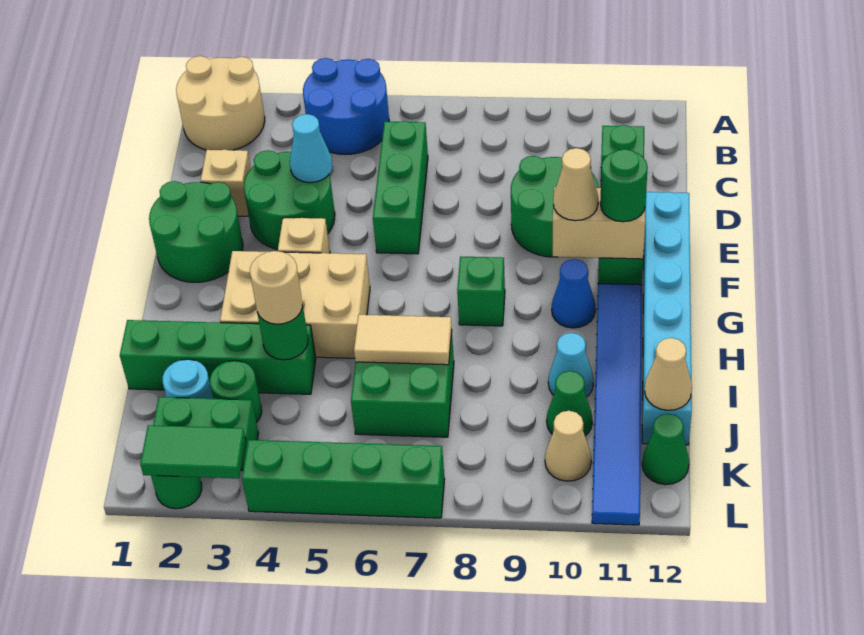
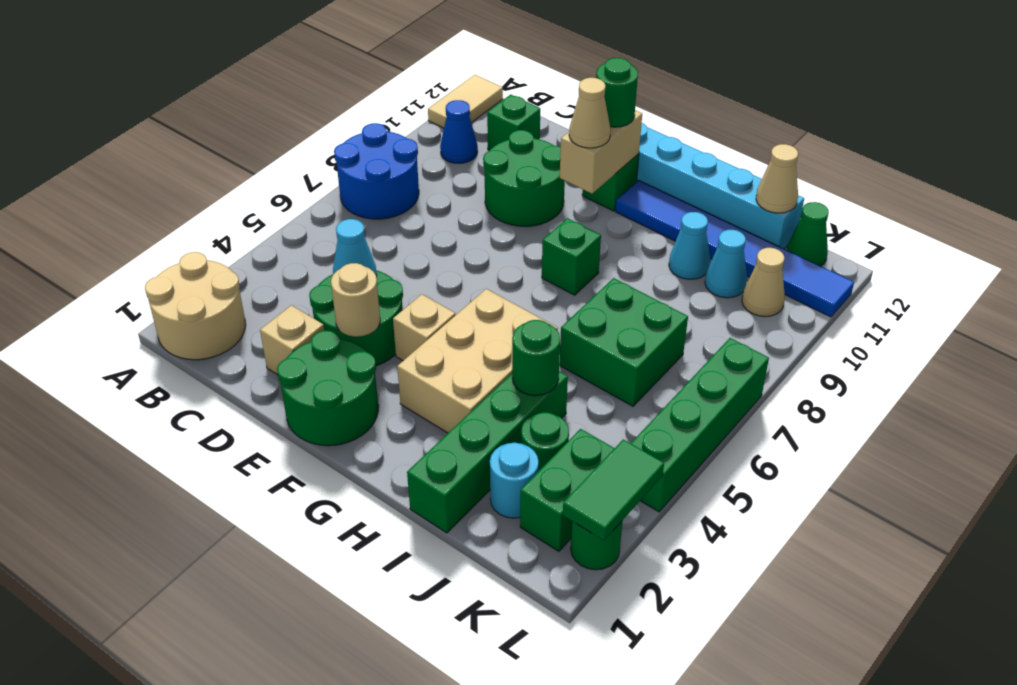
blue round brick A4:B5 level 1 -> blue round brick A7:B8 level 1
green brick C6:E6 level 1 -> none
blue cone G10 level 1 -> blue cone B10 level 1
tan round brick I4 level 3 -> tan round brick E3 level 2
tan tile I6:I7 level 2 -> tan tile A11:A12 level 1
green cone J10 level 1 -> cyan cone J10 level 1

